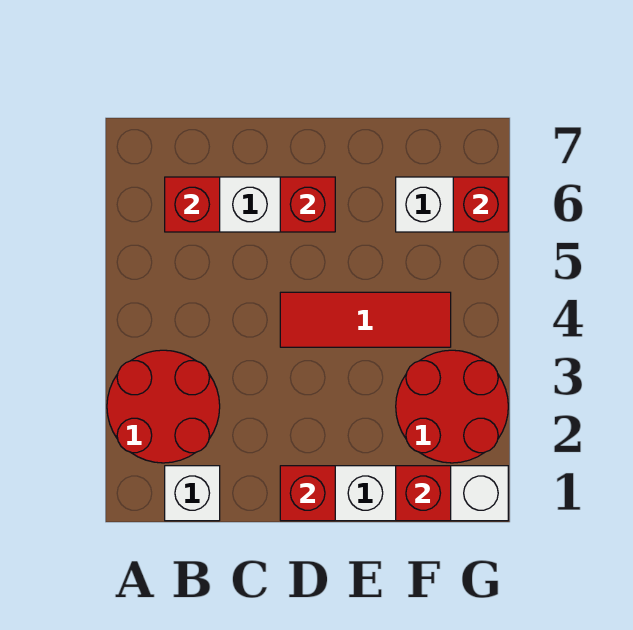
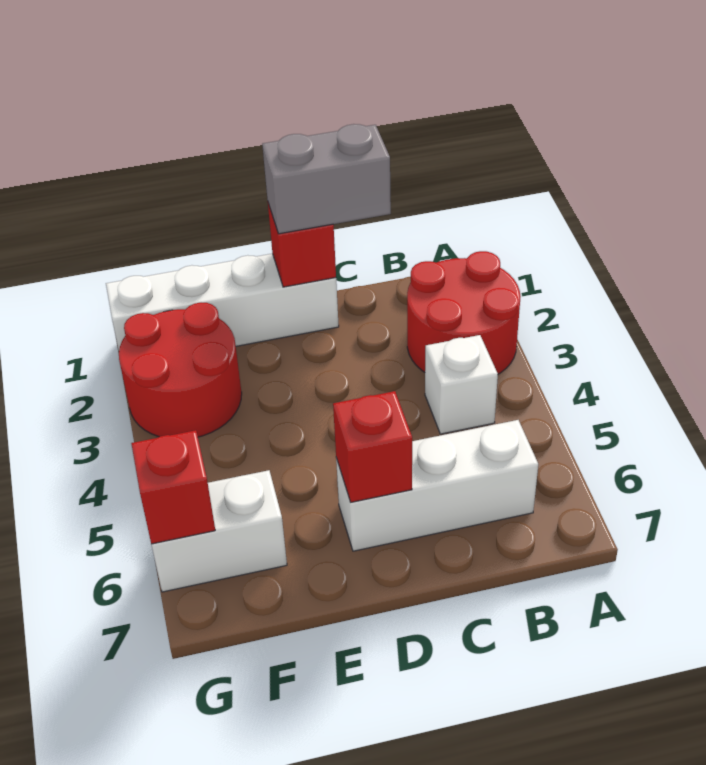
white brick B1 level 1 -> white brick B4 level 1
red brick B6 level 2 -> none
none -> grey brick C1:D1 level 3
red tile D4:F4 level 1 -> none
red brick F1 level 2 -> none

